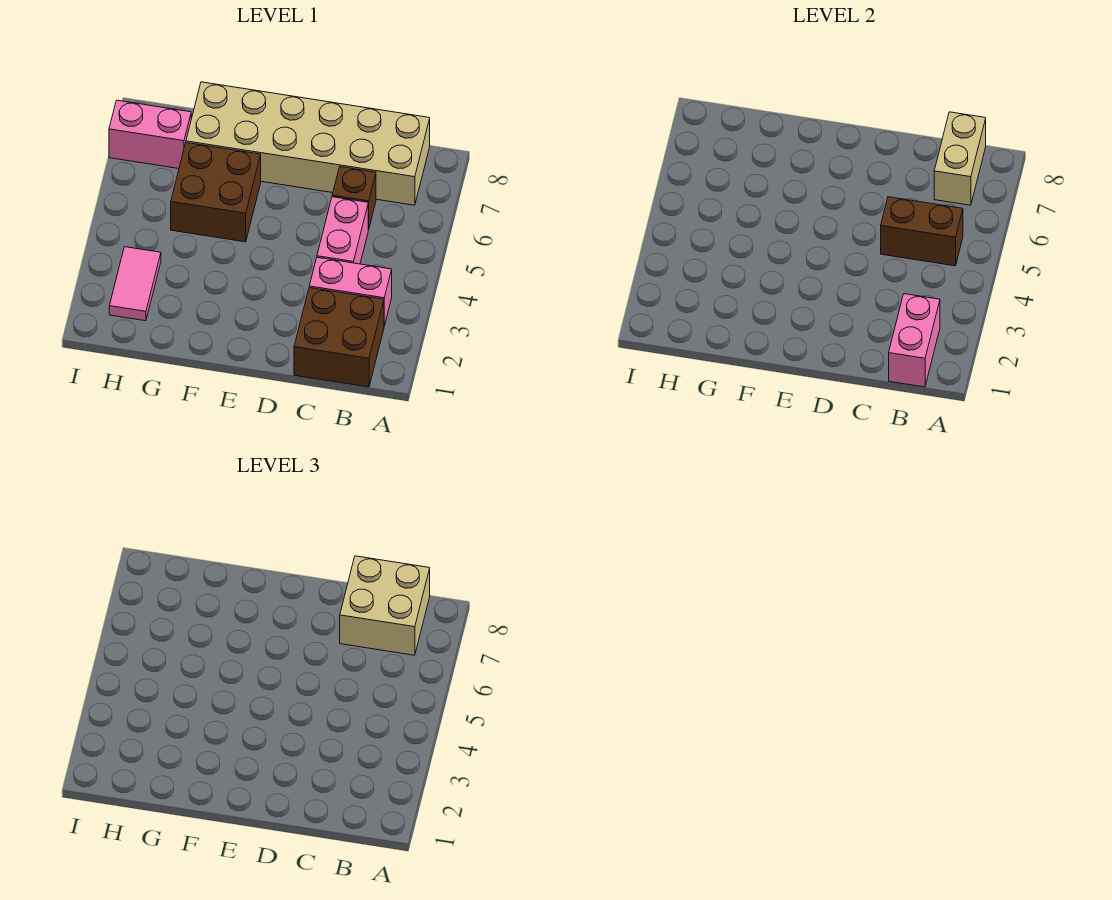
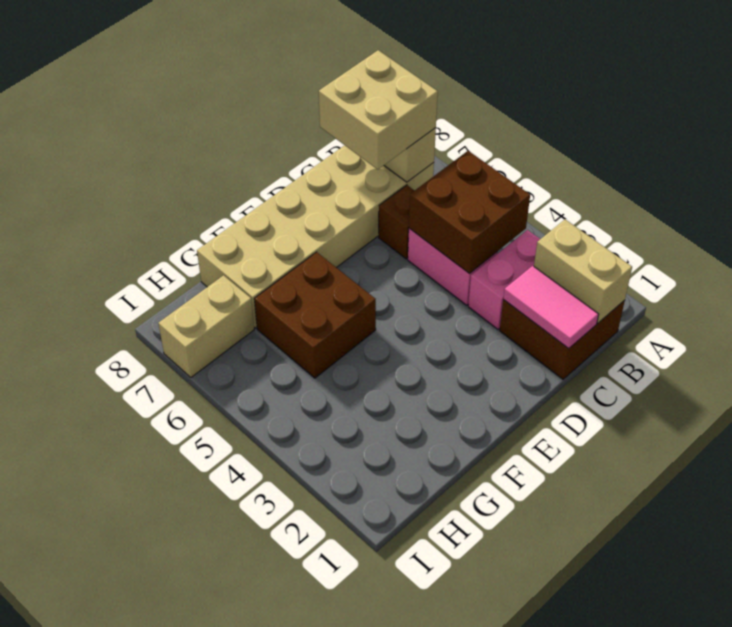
pink brick B1:B2 level 2 -> tan brick B1:B2 level 2
brown brick B5:C5 level 2 -> brown brick B4:C5 level 2
pink tile H2:H3 level 1 -> pink tile C1:C2 level 2
pink brick H7:I7 level 1 -> tan brick H7:I7 level 1

